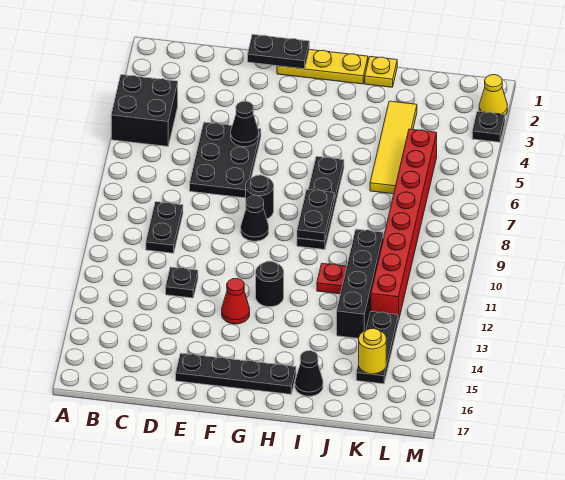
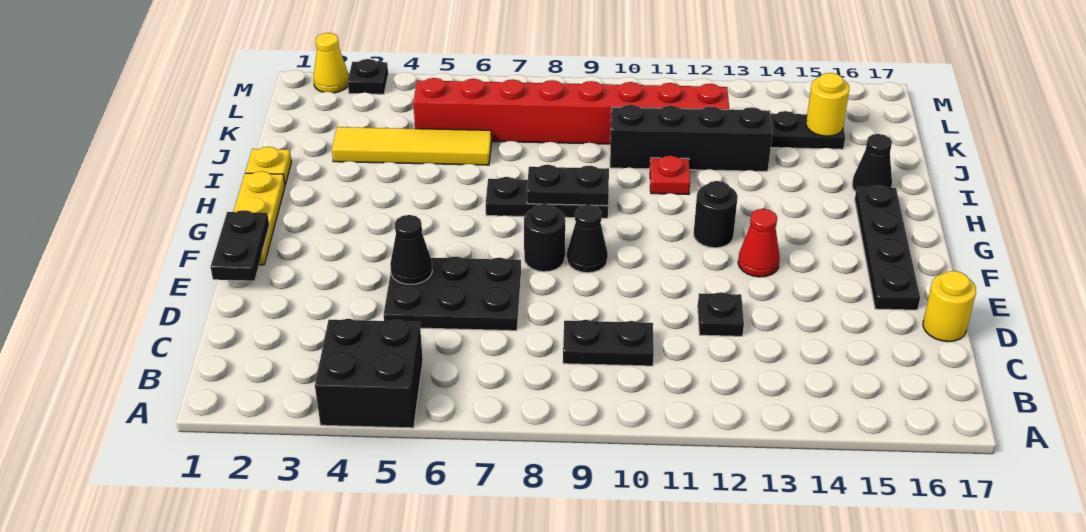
none -> yellow round brick D17 level 1
black plate H6:H9 level 1 -> black plate H7:H9 level 1

